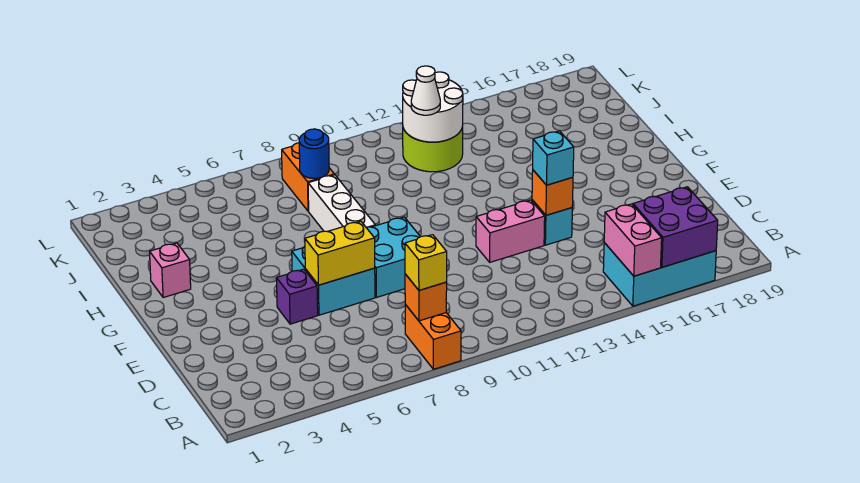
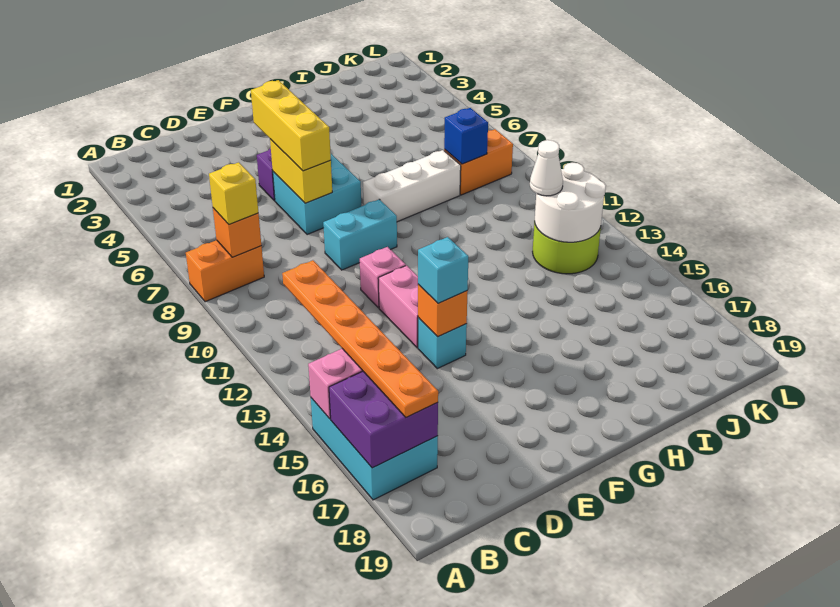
none -> orange plate B12:B17 level 3
none -> yellow brick E5:E7 level 3
cyan brick E8:F9 level 1 -> cyan brick E9:F9 level 1
pink brick H2 level 1 -> pink brick E11 level 1
blue round brick J8 level 2 -> blue brick J8 level 2

